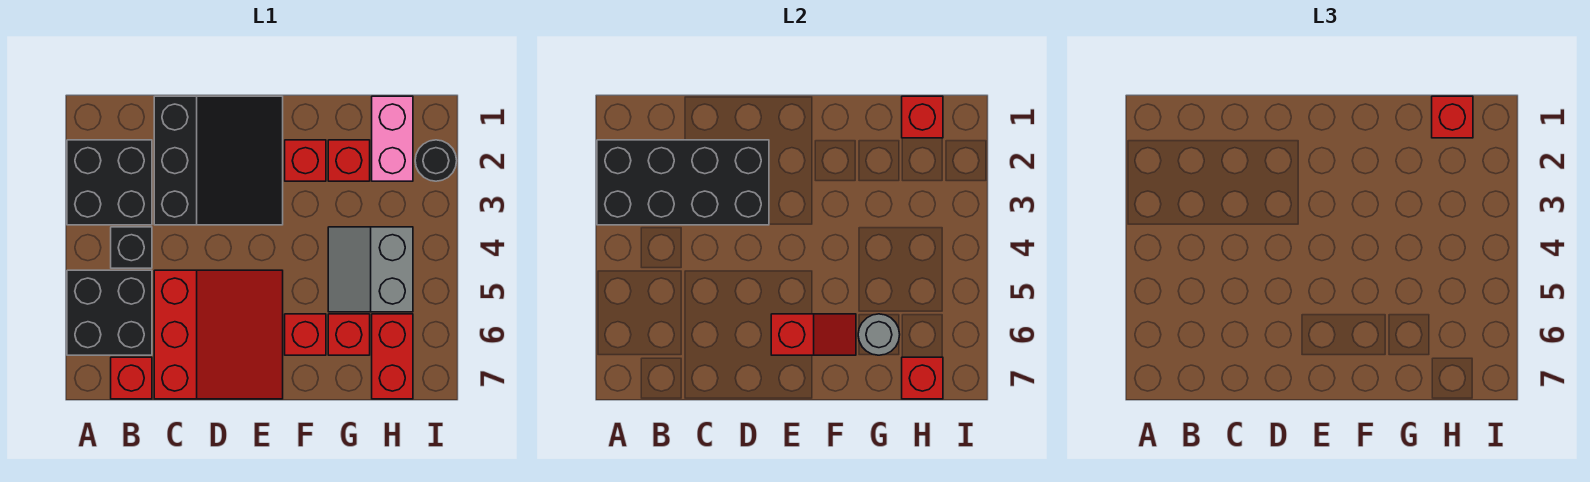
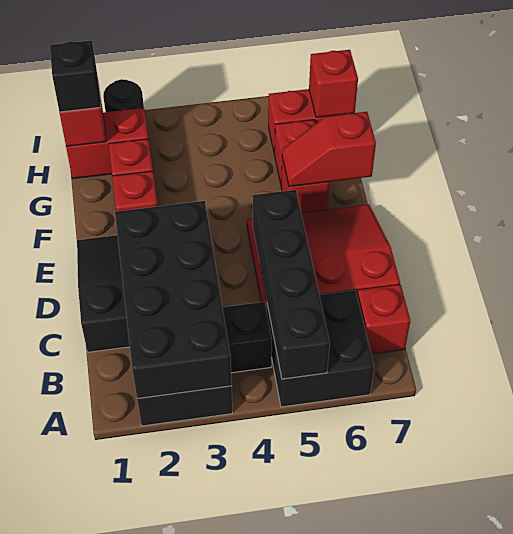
none -> black brick A5:D5 level 2
red slope E6:F6 level 2 top E -> red slope F6:F7 level 2 top 7
grey slope G4:H5 level 1 top H -> none
grey round brick G6 level 2 -> none
pink brick H1:H2 level 1 -> red brick H1:H2 level 1
red brick H1 level 3 -> black brick H1 level 3

